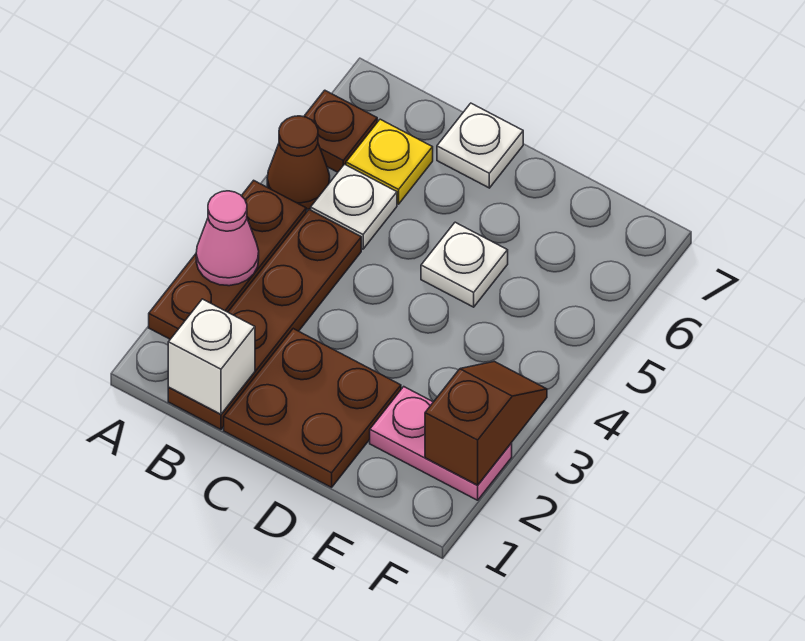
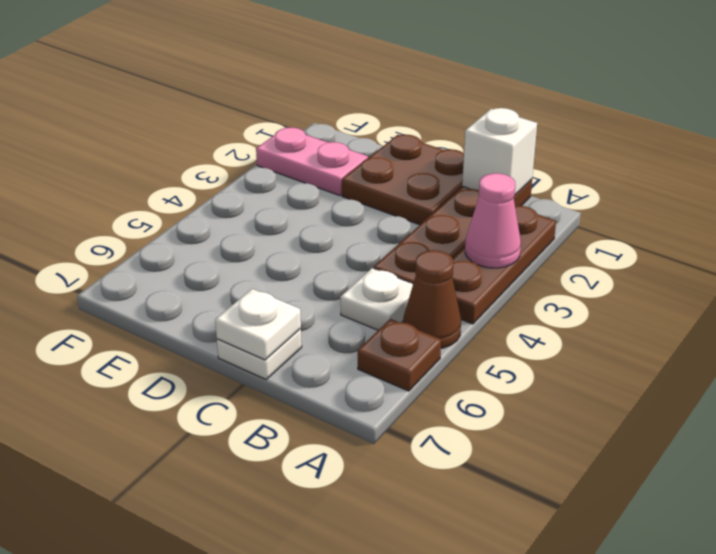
yellow plate B6 level 1 -> none
white plate D5 level 1 -> white plate C7 level 2
brown slope F2:F3 level 2 top 2 -> none

